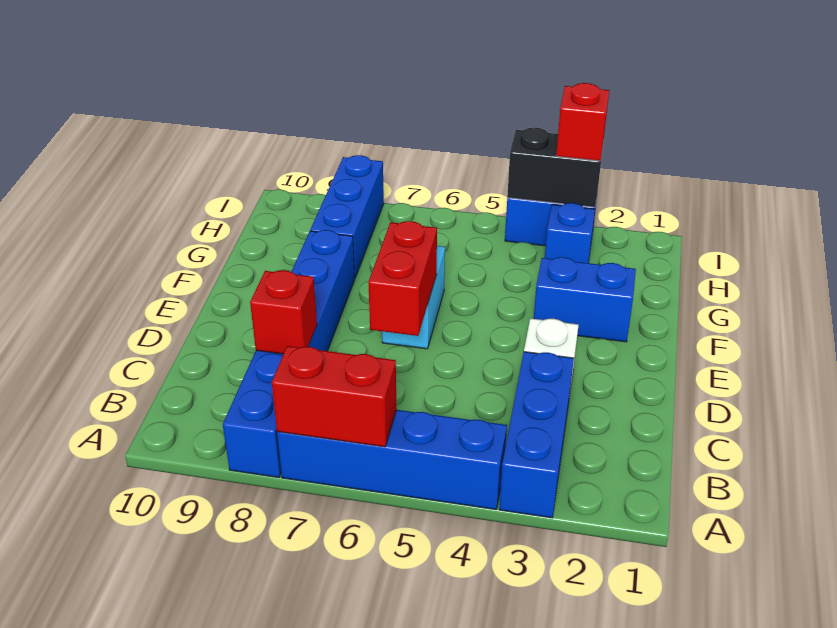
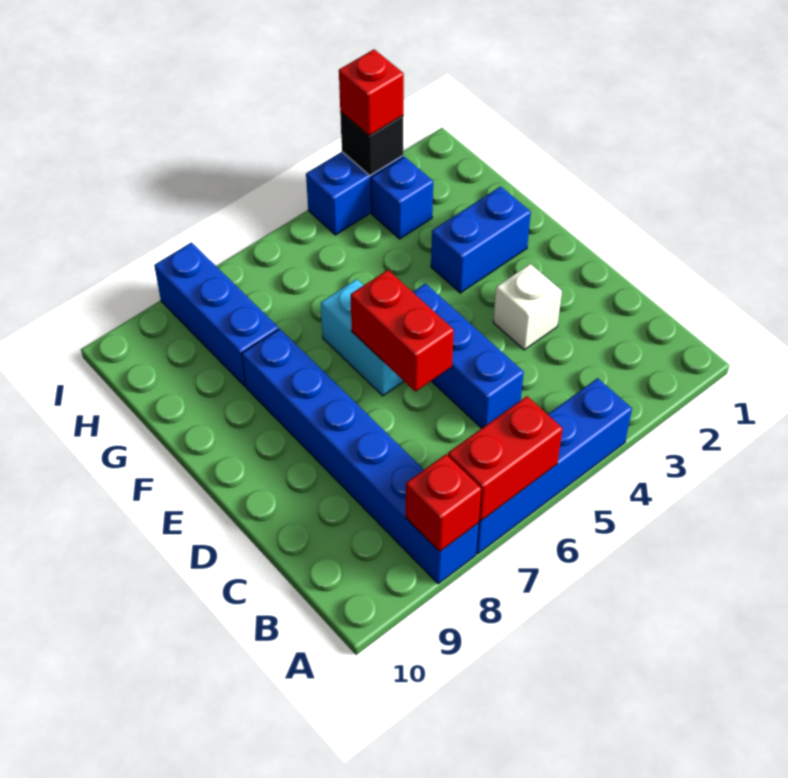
blue brick A3:C3 level 1 -> blue brick C5:E5 level 1
red brick C8 level 2 -> red brick A8 level 2
black brick I3:I4 level 2 -> black brick I3 level 2

